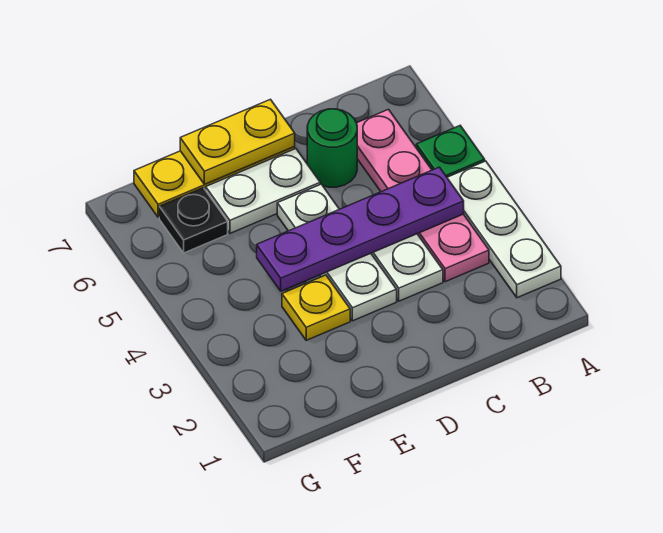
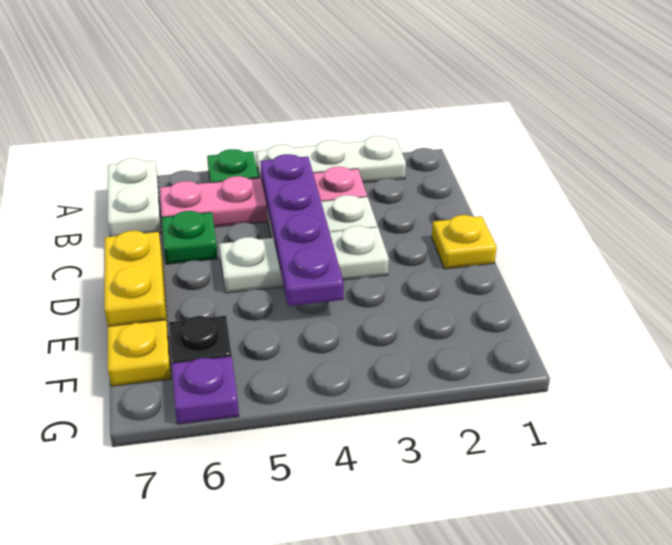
green round brick C6 level 1 -> green plate C6 level 1
white plate D6:E6 level 1 -> white plate A7:B7 level 1
yellow plate E3 level 1 -> yellow plate D1 level 1
none -> purple plate G6 level 1

